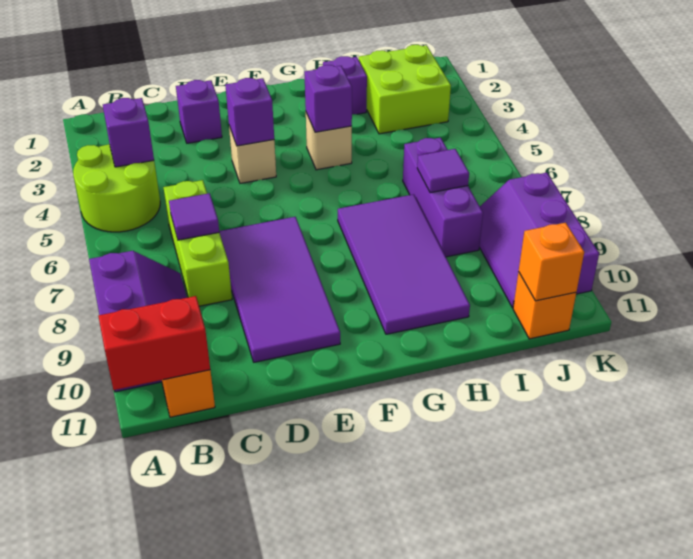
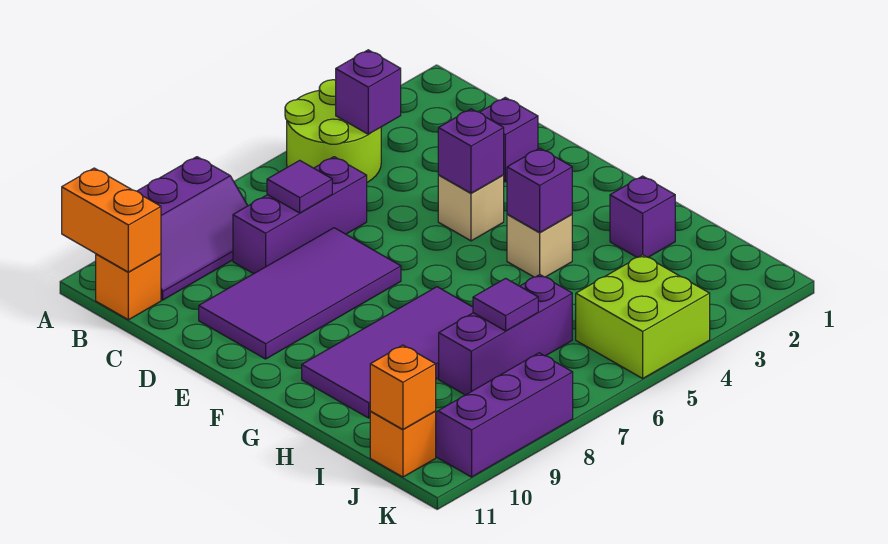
red brick A11:B11 level 2 -> orange brick A11:B11 level 2
lime brick C6:C8 level 1 -> purple brick C6:C8 level 1
lime brick I2:J3 level 1 -> lime brick J4:K5 level 1

